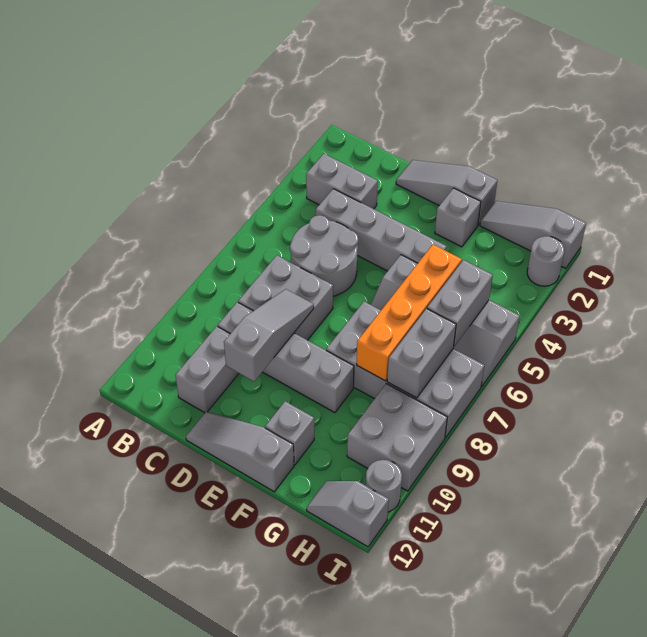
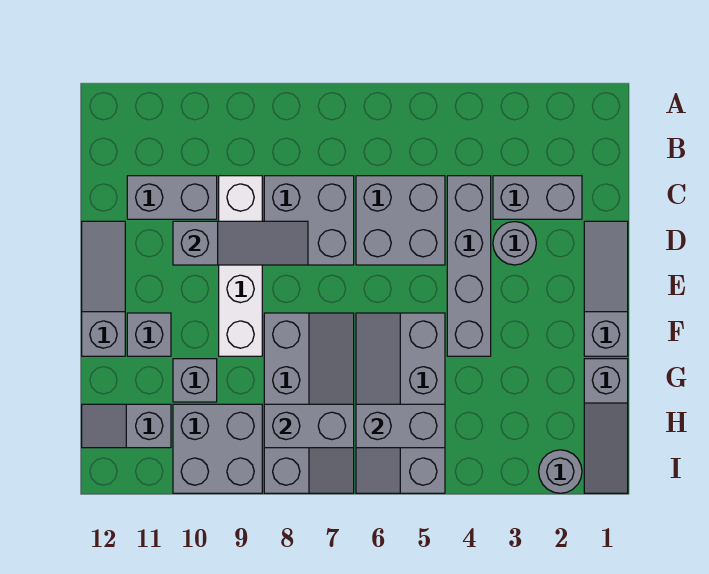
grey brick B3:C3 level 1 -> grey brick C2:C3 level 1
grey round brick C5:D6 level 1 -> grey brick C5:D6 level 1
grey brick C9:F9 level 1 -> white brick C9:F9 level 1
grey brick F2 level 1 -> grey brick G10 level 1
grey brick F7:I8 level 1 -> grey slope F7:I8 level 1 top 8
grey slope G1:I1 level 1 top I -> grey slope G1:I1 level 1 top G
orange brick G5:G8 level 2 -> none
grey slope H12:I12 level 1 top I -> grey slope H11:H12 level 1 top 11
grey round brick I11 level 1 -> grey round brick D3 level 1

